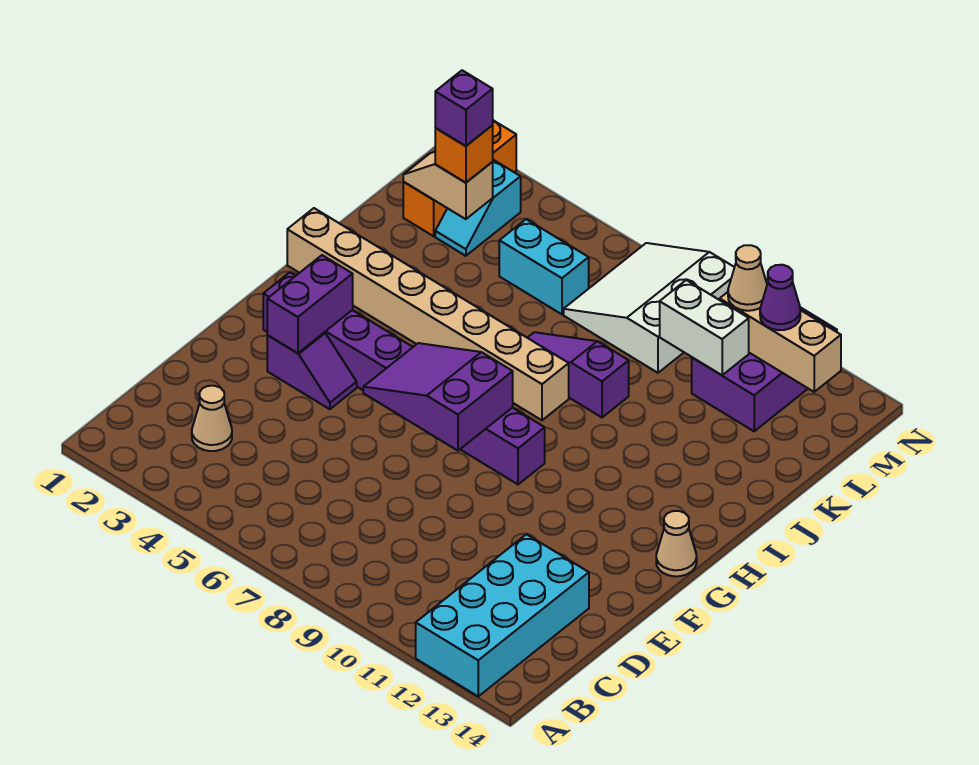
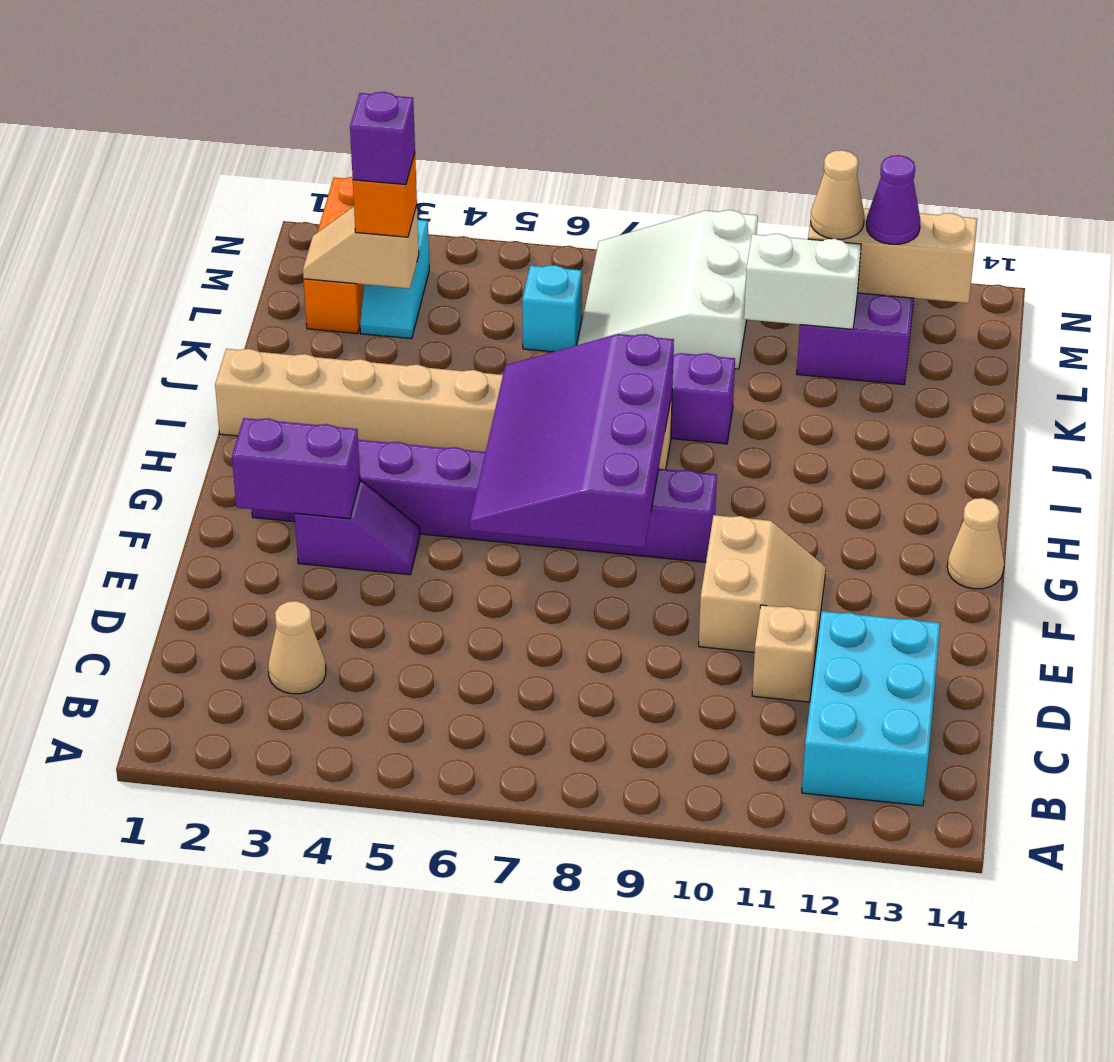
cyan brick A12:D13 level 1 -> cyan brick B12:D13 level 1
none -> tan brick D11 level 1
none -> tan slope E10:F11 level 1 top 10
purple brick F3:G3 level 2 -> purple brick F2:F3 level 2
purple slope F6:G8 level 2 top 8 -> purple slope F6:I8 level 2 top 8
cyan brick L5:L6 level 1 -> cyan brick L6 level 1

